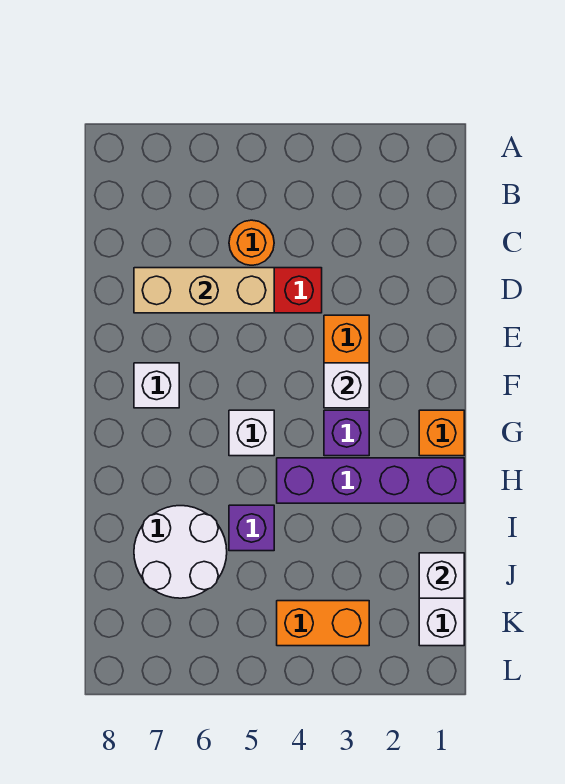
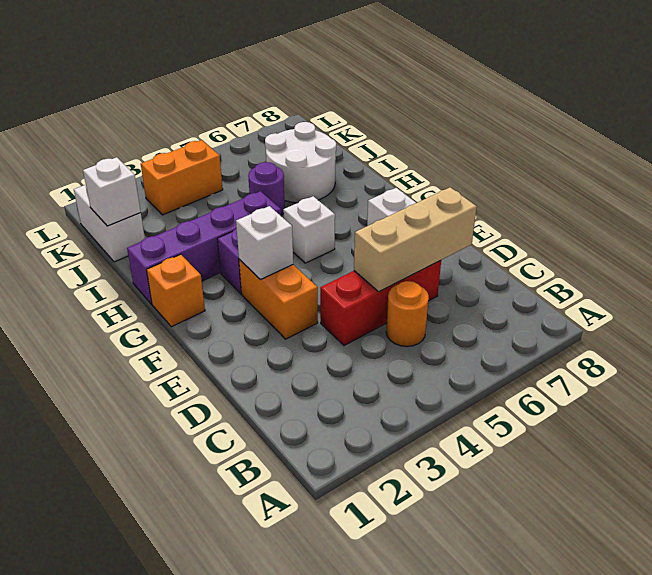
purple brick I5 level 1 -> purple round brick I5 level 1

